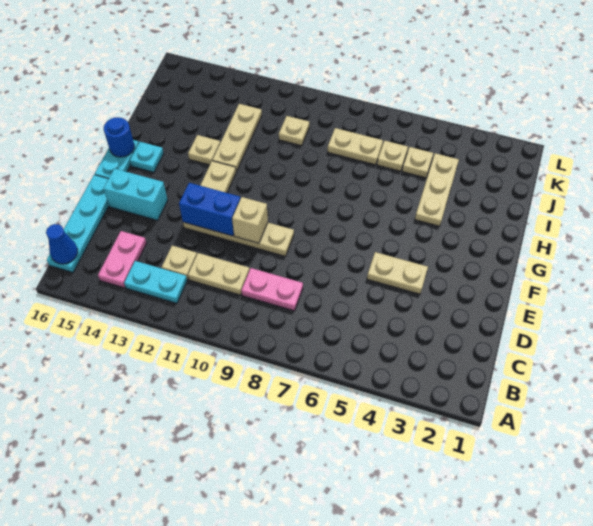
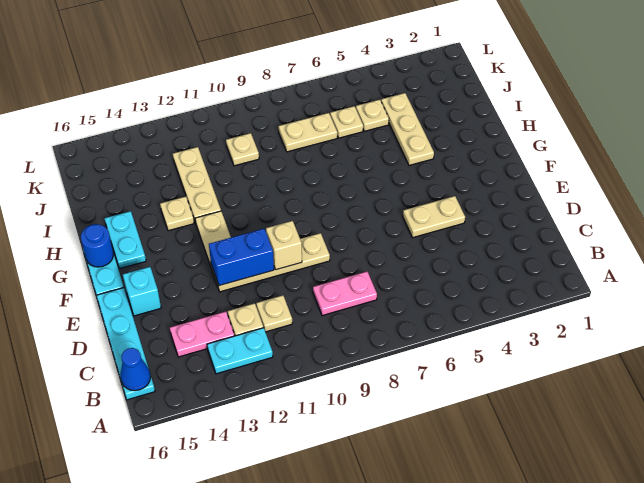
pink plate B14:C14 level 1 -> pink plate C13:C14 level 1
tan plate C10:C11 level 1 -> tan plate C11 level 1
cyan brick E14:E15 level 1 -> cyan brick E15 level 1
cyan plate G15 level 1 -> cyan plate G15:H15 level 1

